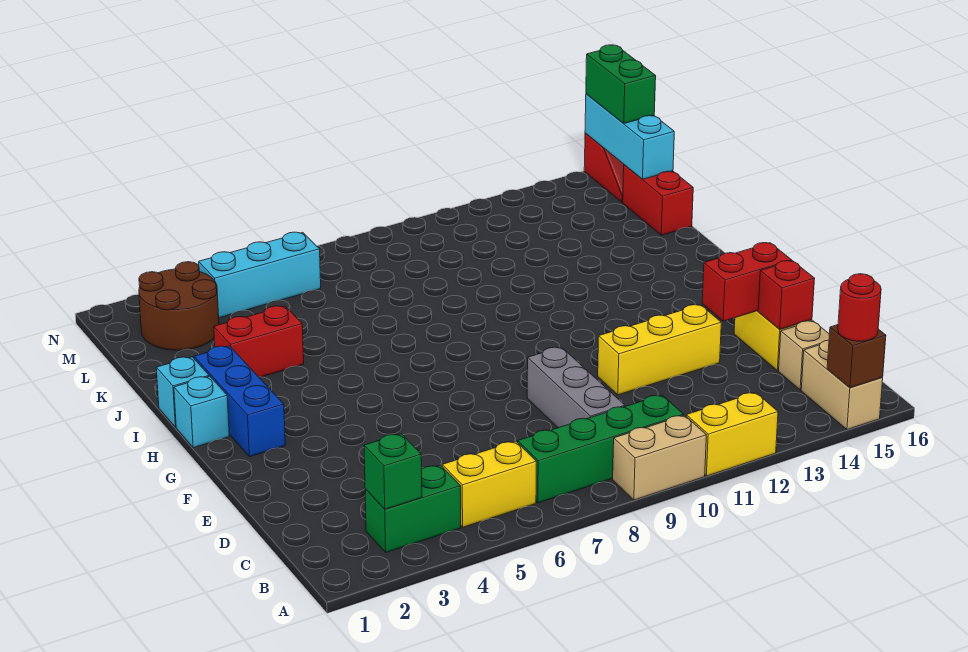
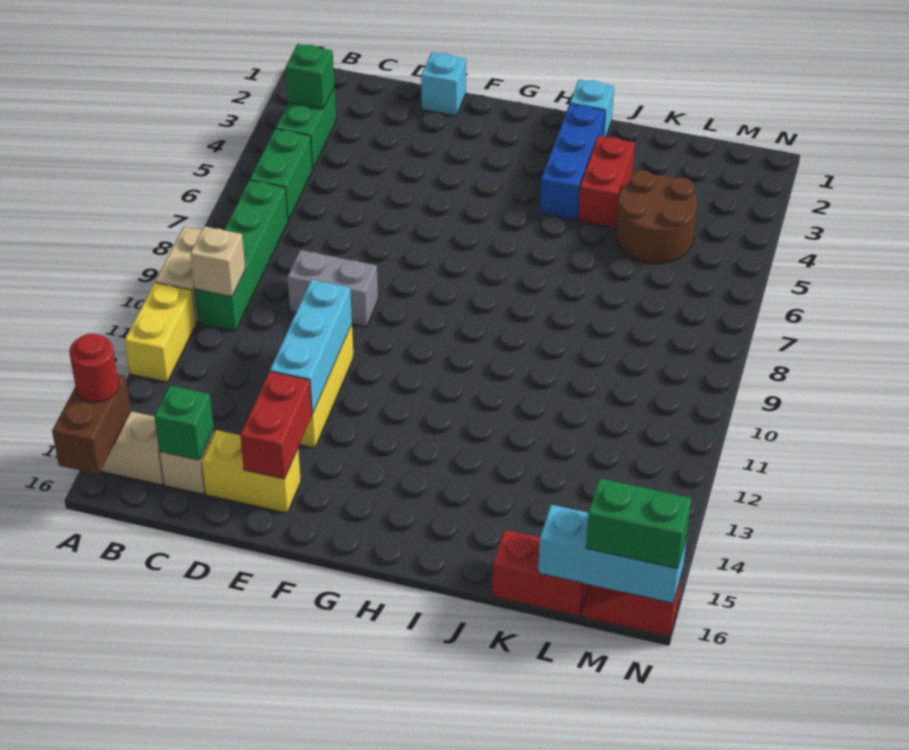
brown brick A15 level 2 -> brown brick A15:A16 level 2
yellow brick B5:B6 level 1 -> green brick B5:B6 level 1
none -> tan brick B10 level 2
grey brick C9:E9 level 1 -> grey brick D9:E9 level 1
none -> green brick C15 level 2
red brick D15 level 2 -> none
blue brick G2:I2 level 1 -> blue brick I2:I4 level 1
cyan brick H1 level 1 -> cyan brick E1 level 1
brown round brick L2:M3 level 1 -> brown round brick K4:L5 level 1
cyan brick M4:M6 level 1 -> cyan brick E11:E13 level 2

